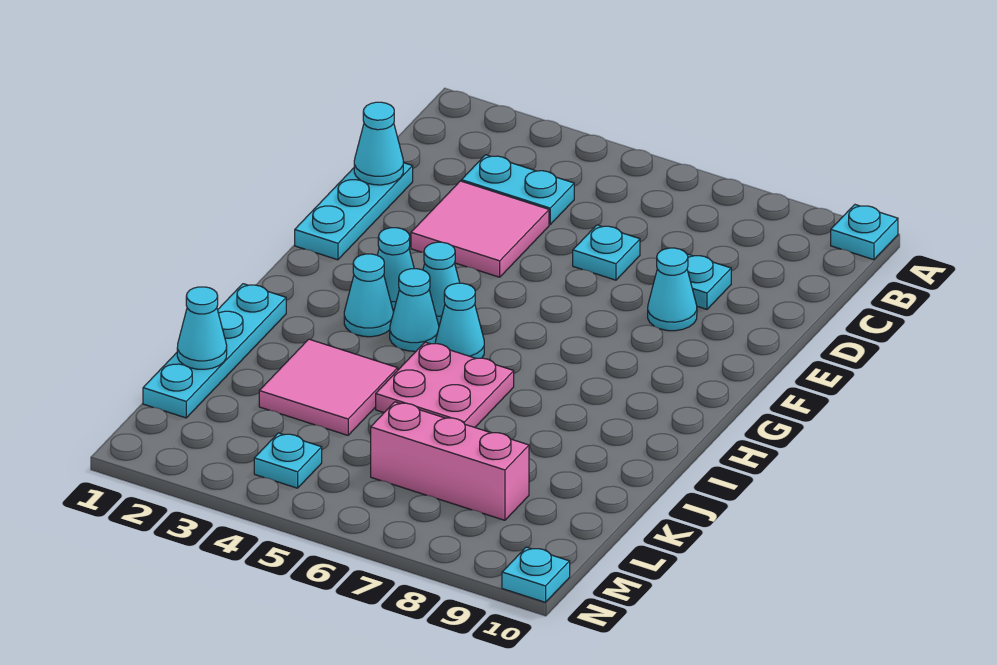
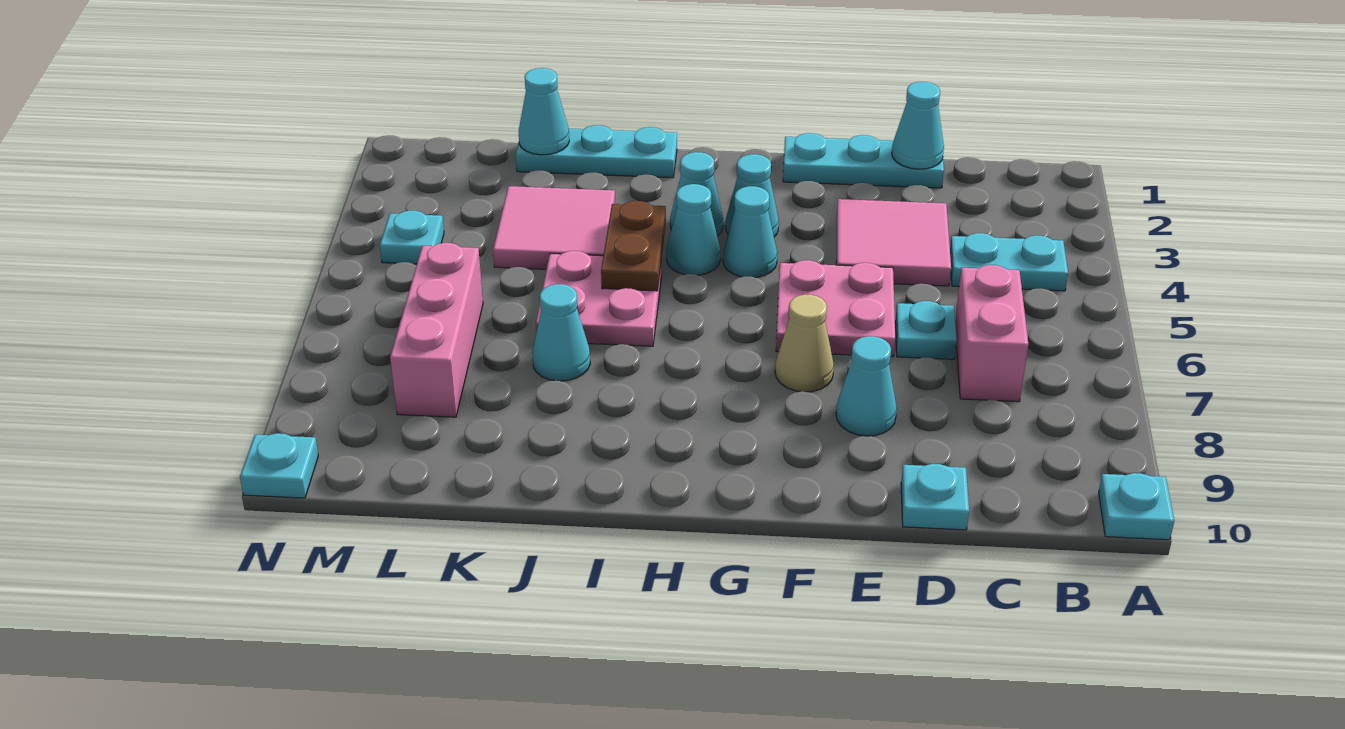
cyan plate C3:C4 level 1 -> cyan plate B4:C4 level 1
none -> pink brick C6:C7 level 1
cyan plate D8 level 1 -> cyan plate D10 level 1
none -> pink plate E5:F6 level 1
none -> tan cone F7 level 1
cyan cone H5 level 1 -> cyan cone J7 level 1
cyan plate I1:L1 level 1 -> cyan plate I1:K1 level 1
none -> brown plate I4:I5 level 2

